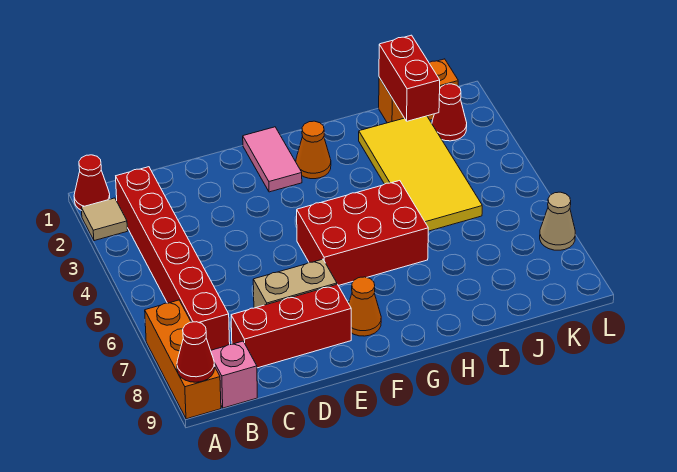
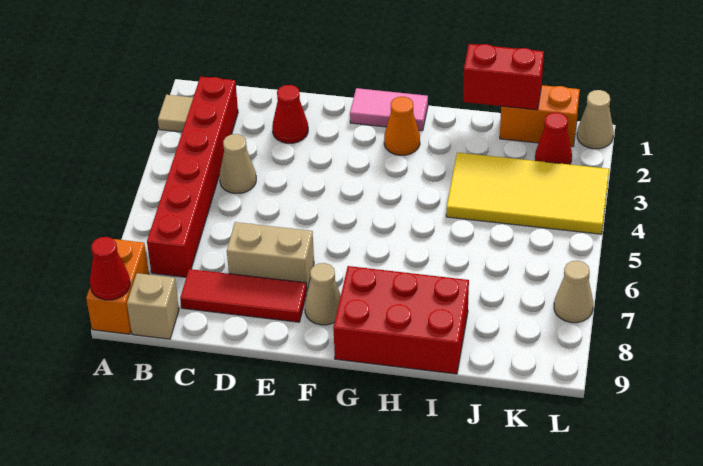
red cone A1 level 1 -> red cone D2 level 1
orange brick A7:A9 level 1 -> orange brick A8:A9 level 1
pink brick B9 level 1 -> tan brick B9 level 1
none -> tan cone C4 level 1
red brick C8:E8 level 1 -> red tile C8:E8 level 1
pink tile F1:F2 level 1 -> pink tile F1:G1 level 1
red brick F5:H6 level 1 -> red brick G8:I9 level 1
orange cone F8 level 1 -> tan cone F8 level 1
yellow tile I2:J5 level 1 -> yellow tile I3:L4 level 1
red brick J1:J2 level 2 -> red brick I1:J1 level 2
none -> tan cone L1 level 1

